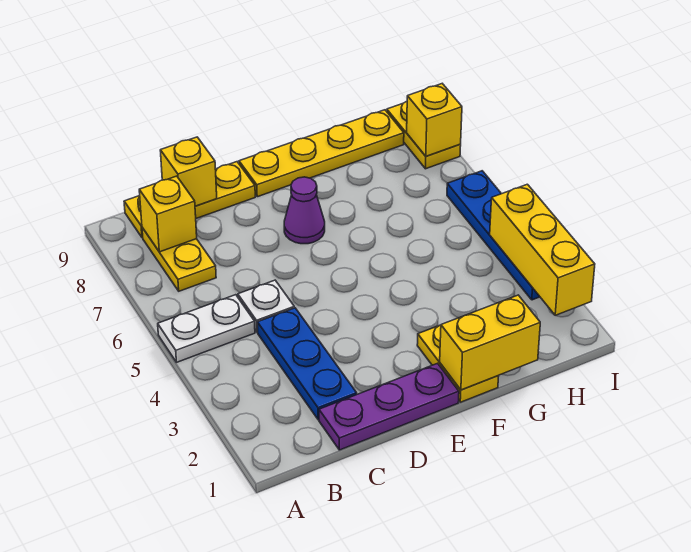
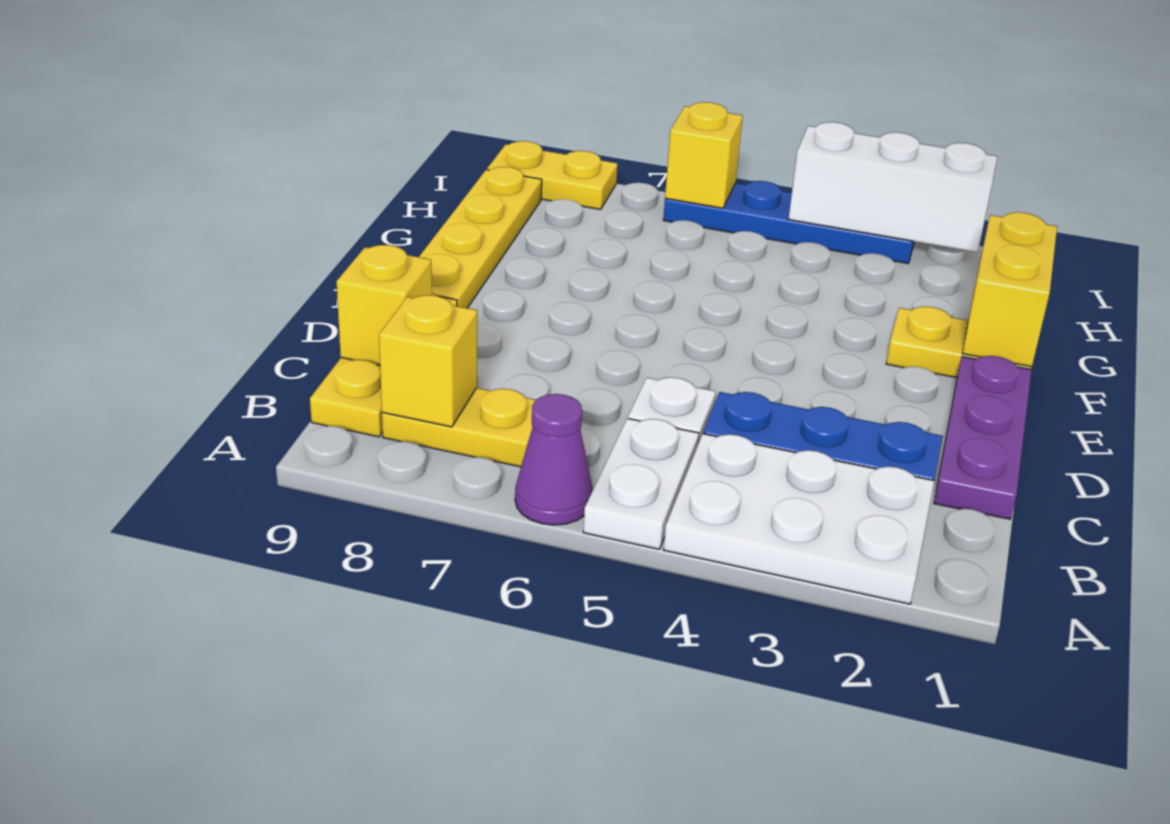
none -> white plate A2:B4 level 1
purple cone E7 level 1 -> purple cone A6 level 1
yellow brick I2:I4 level 2 -> white brick I2:I4 level 2
yellow brick I8 level 2 -> yellow brick I6 level 2

